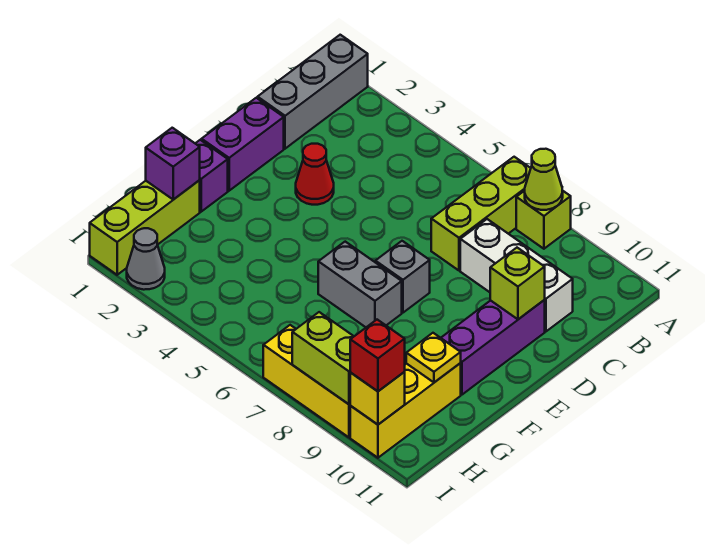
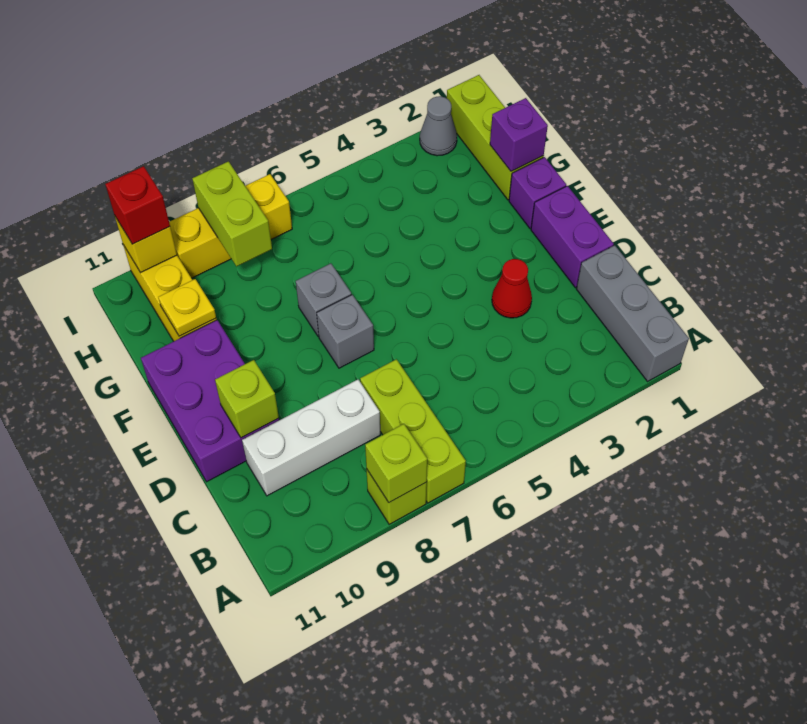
lime cone A8 level 2 -> lime brick A8 level 2
purple brick D10:F10 level 1 -> purple brick D10:F11 level 1
grey brick F6:F7 level 1 -> grey brick F7 level 1
lime brick I8:I9 level 2 -> lime brick H8:I8 level 2

